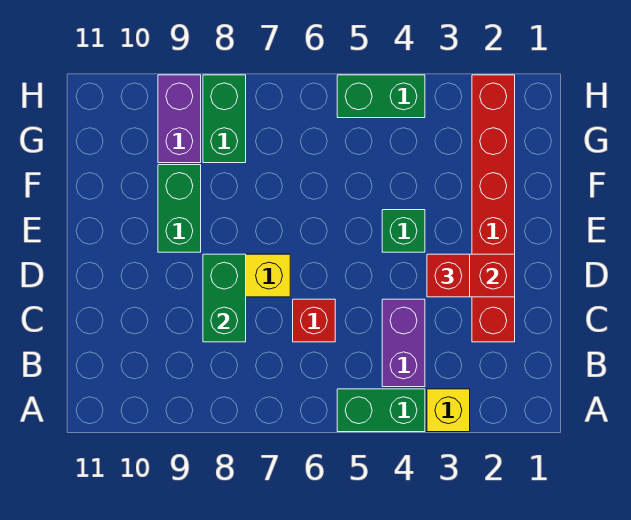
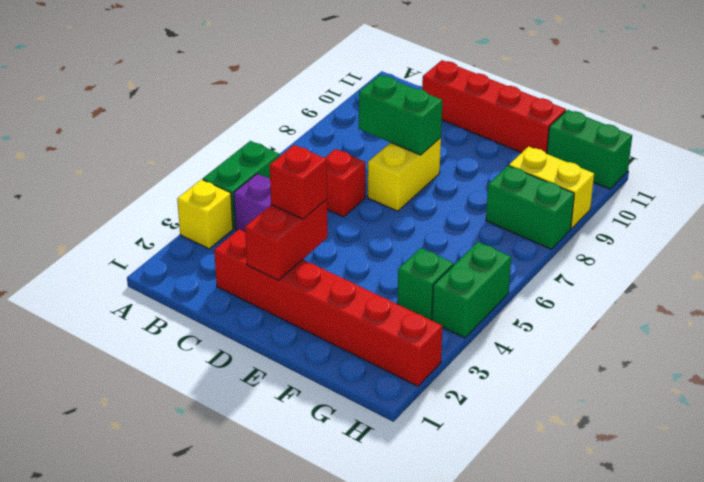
none -> red brick C11:F11 level 1
green brick E4 level 1 -> green brick G4 level 1
green brick E9:F9 level 1 -> green brick G11:H11 level 1
purple brick G9:H9 level 1 -> yellow brick G9:H9 level 1

